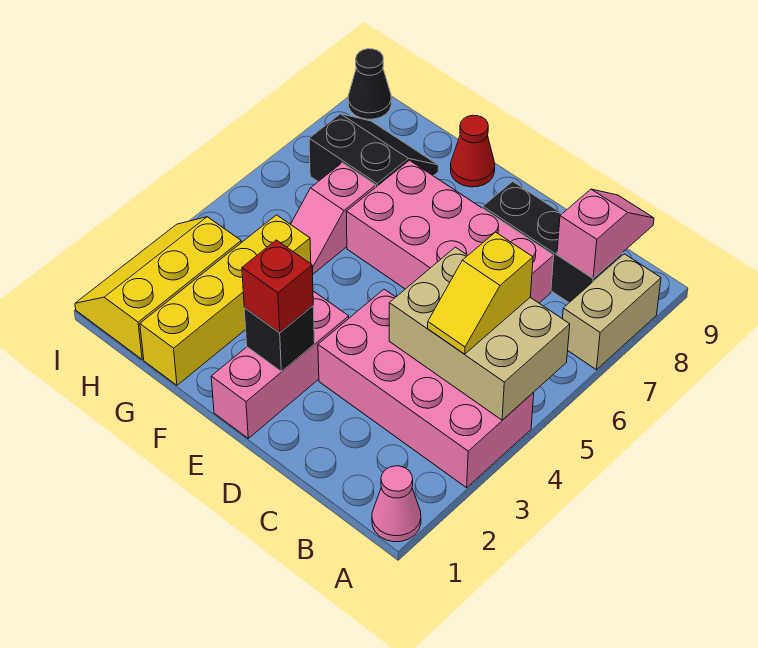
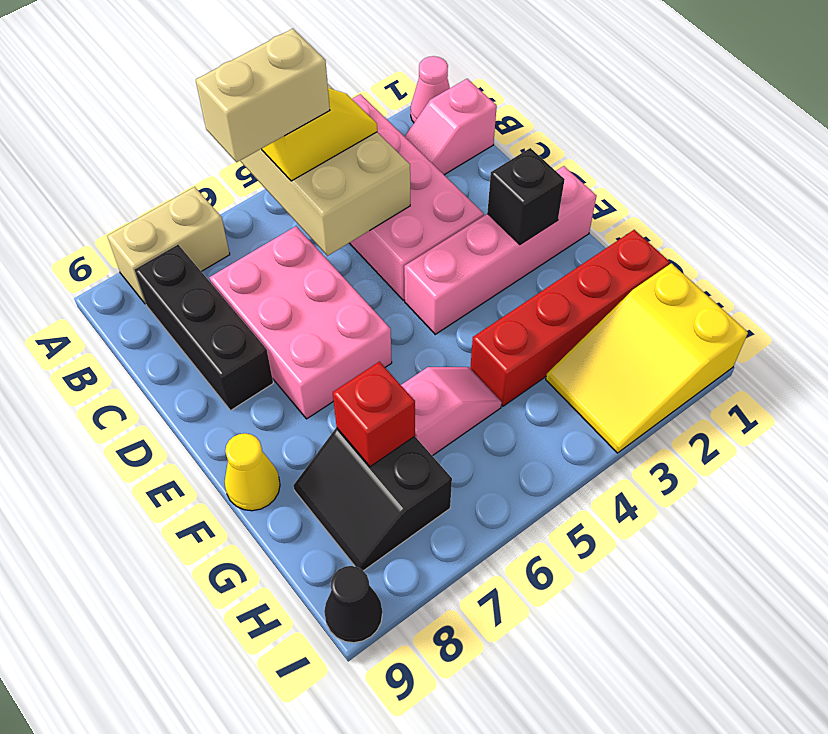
none -> tan brick B5:B6 level 4
pink slope B8:B9 level 2 top 8 -> pink slope B1:B2 level 1 top 1
pink brick C6:F7 level 1 -> pink brick C6:E7 level 1
pink brick E1:E3 level 1 -> pink brick E1:E4 level 1
red brick E2 level 3 -> red brick G7 level 2
red cone F9 level 1 -> yellow cone F9 level 1
yellow brick G1:G4 level 1 -> red brick G1:G4 level 1
yellow slope H1:I3 level 1 top H -> yellow slope H1:I3 level 1 top 1

